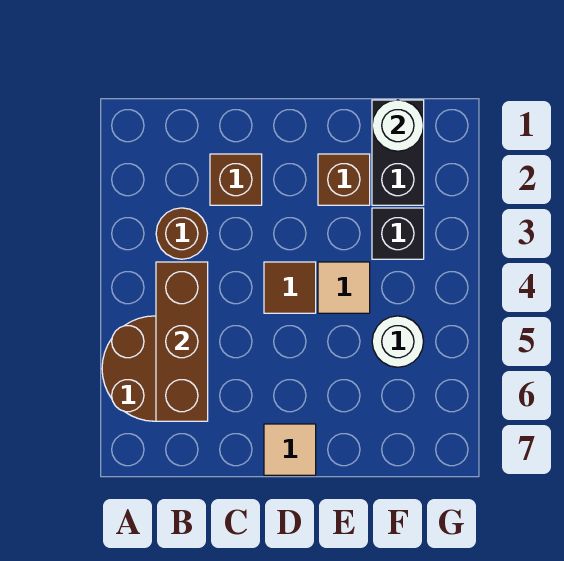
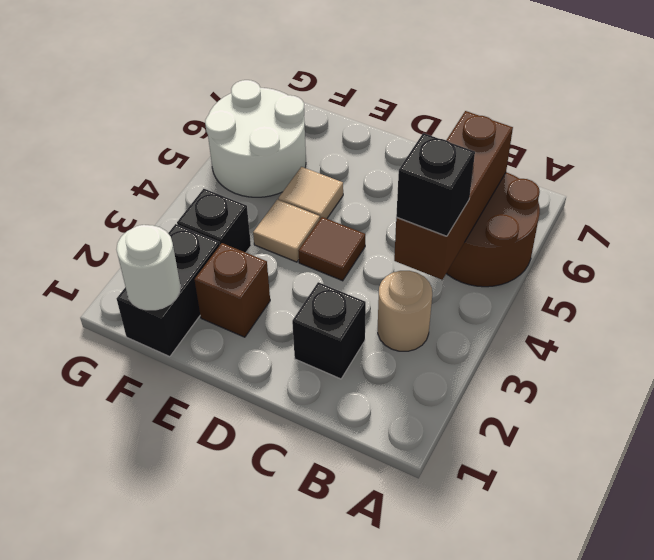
brown round brick B3 level 1 -> tan round brick B3 level 1
none -> black brick B4 level 3
brown brick C2 level 1 -> black brick C2 level 1
tan tile D7 level 1 -> tan tile E5 level 1
white round brick F5 level 1 -> white round brick F5:G6 level 1

